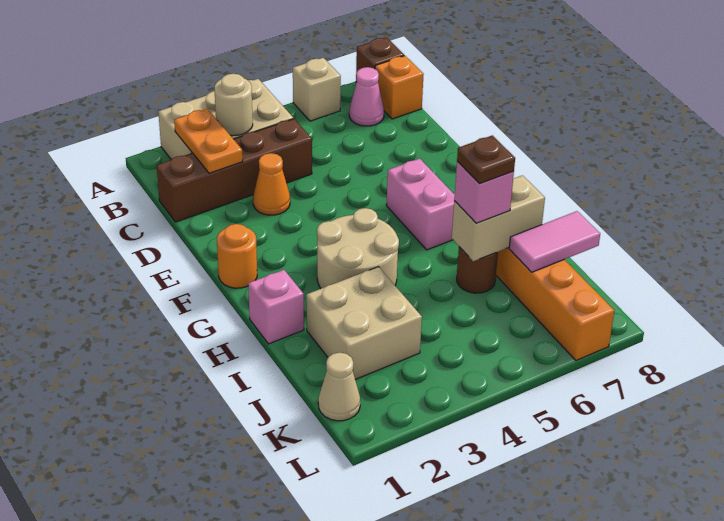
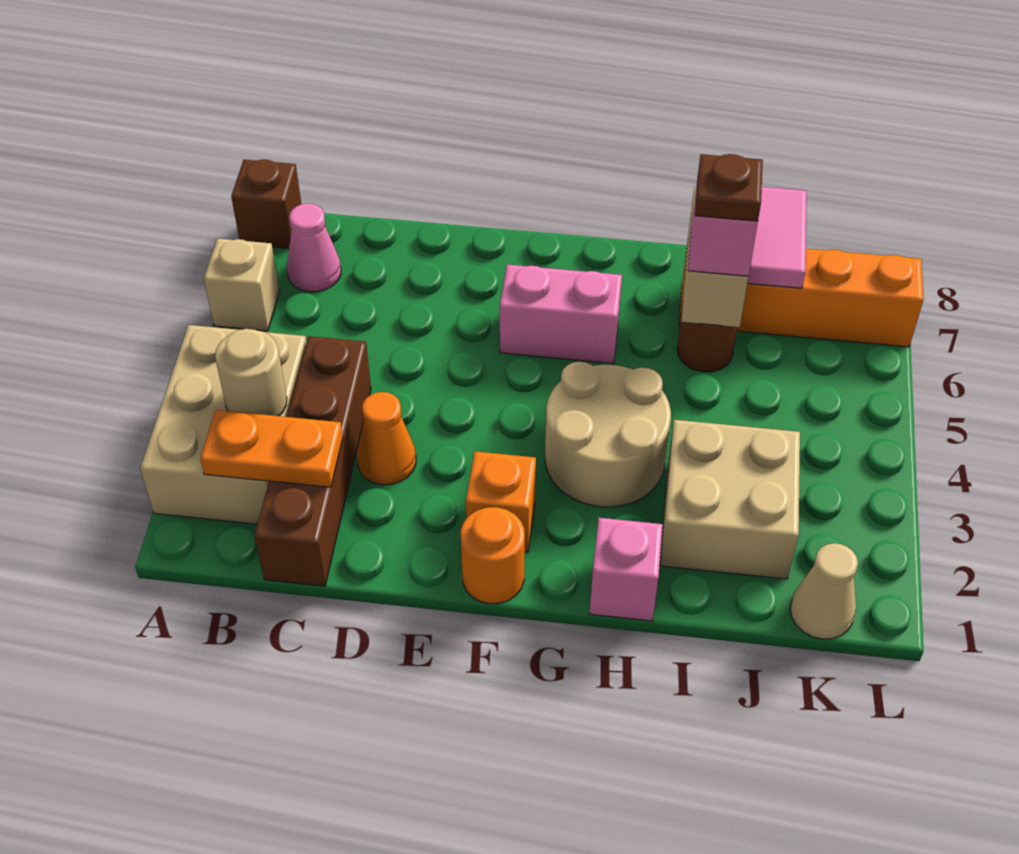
orange brick B8 level 1 -> orange brick F2 level 1

